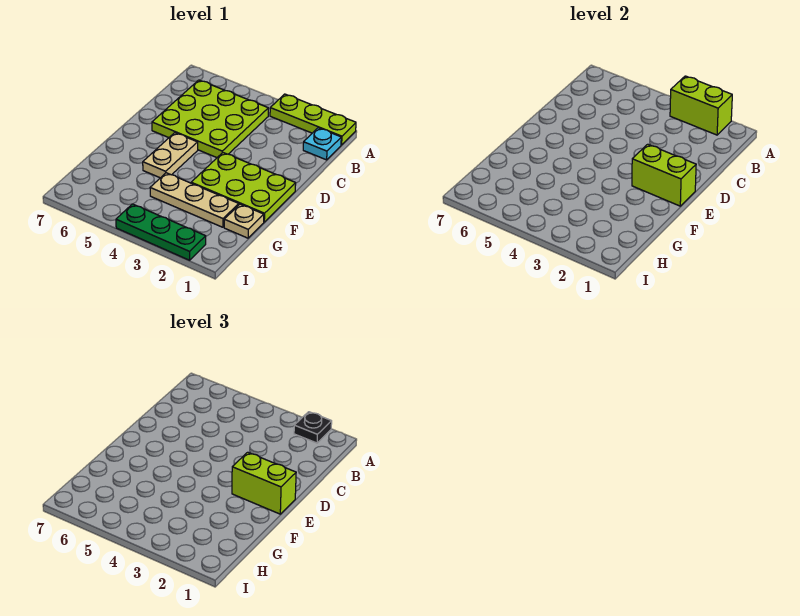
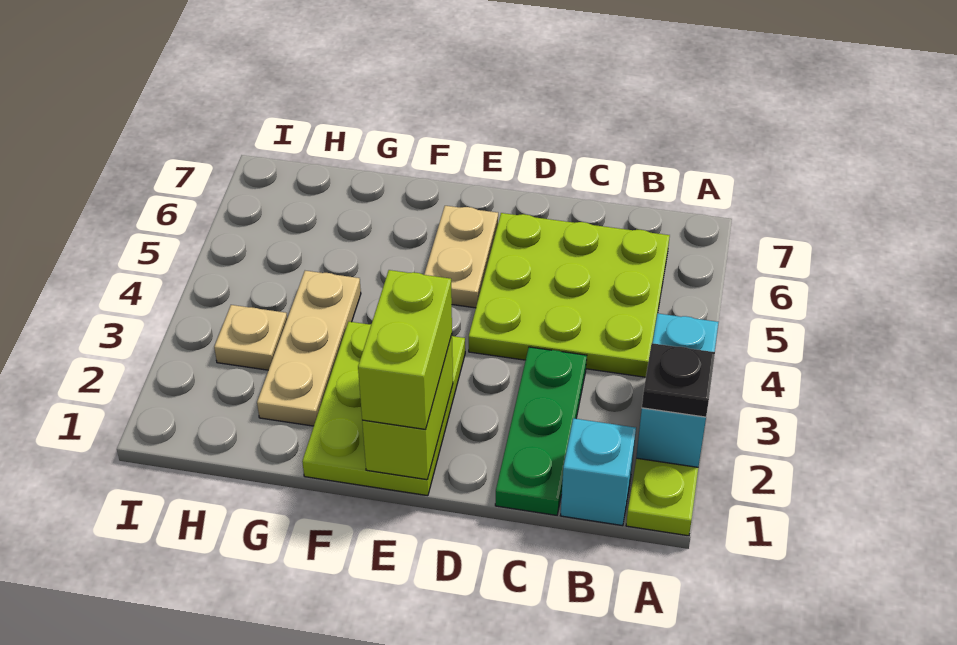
lime brick A2:A3 level 2 -> cyan brick A2:A3 level 2
cyan plate B1 level 1 -> cyan brick B1 level 1
tan plate E5:F5 level 1 -> tan plate E5:E6 level 1
tan plate G1 level 1 -> tan plate H3 level 1
green plate I2:I4 level 1 -> green plate C1:C3 level 1

